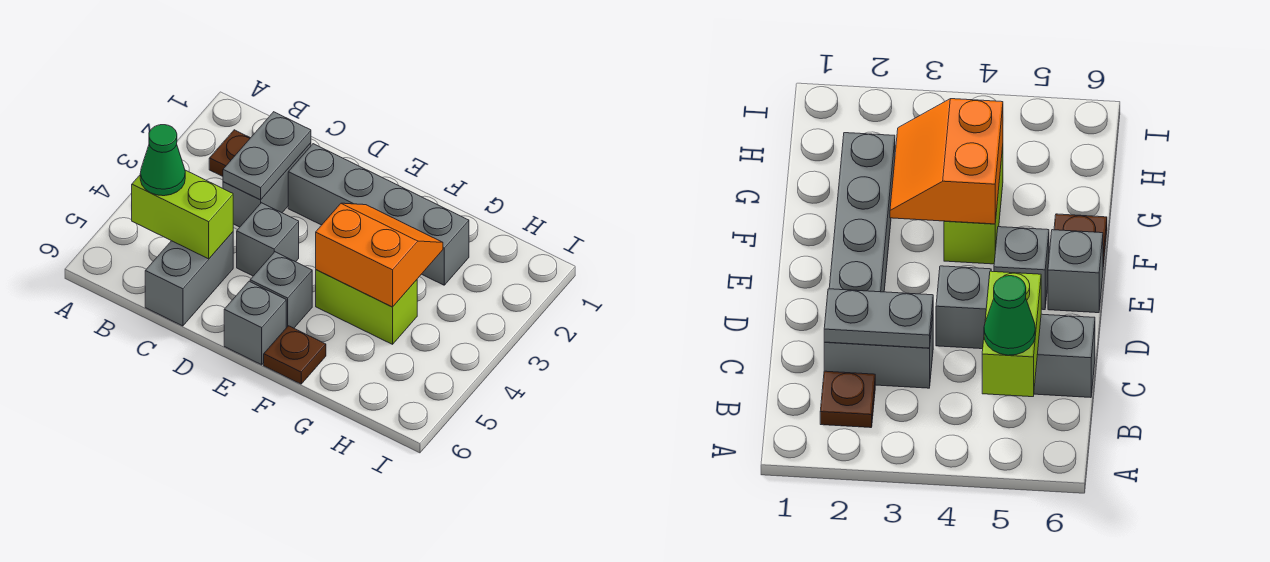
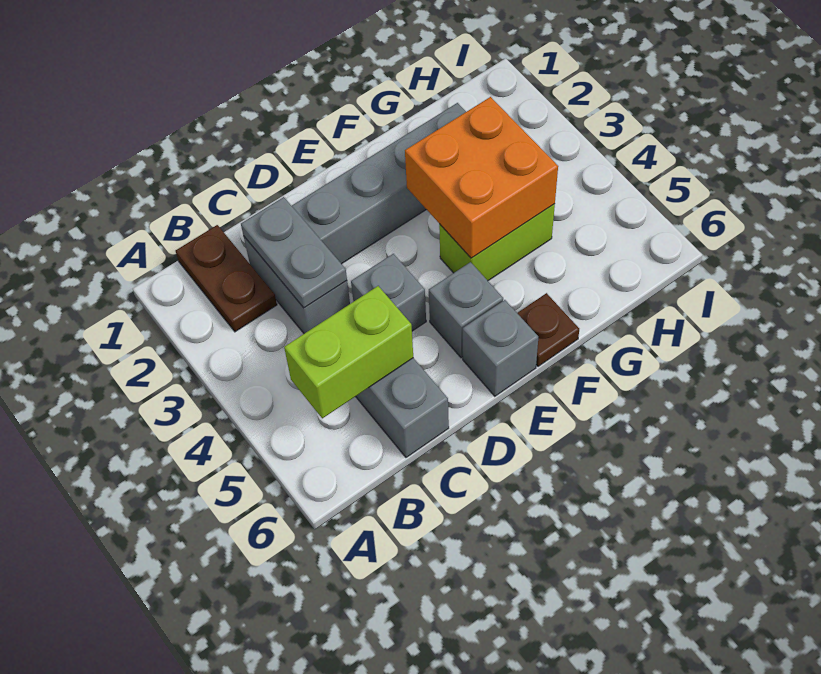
brown plate B2 level 1 -> brown plate B1:B2 level 1
green cone B5 level 3 -> none
orange slope F3:G4 level 2 top 4 -> orange brick F3:G4 level 2

